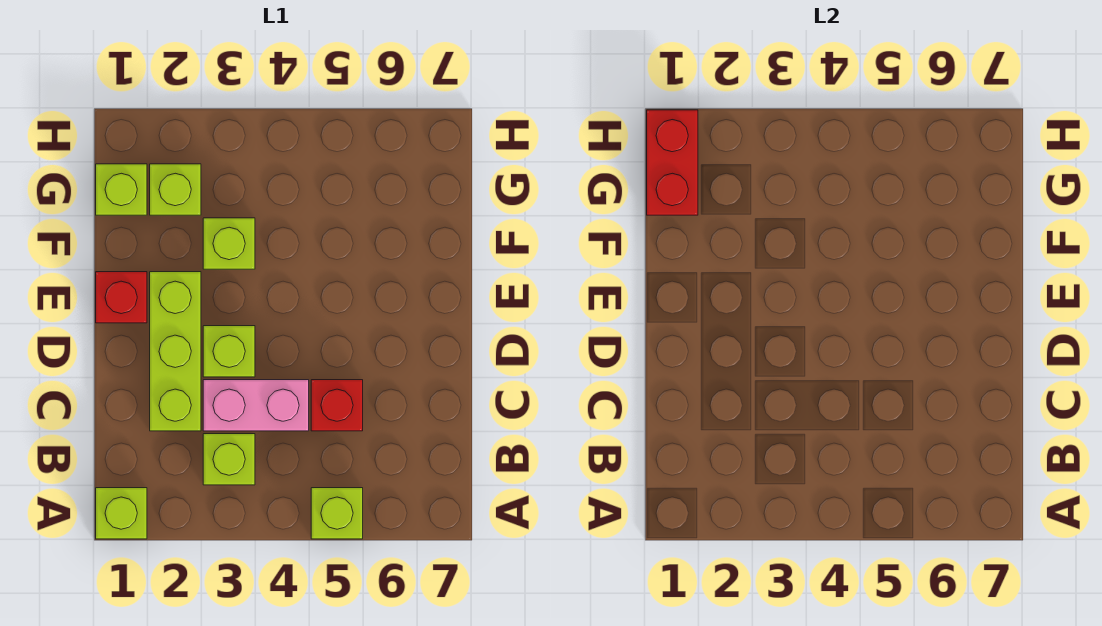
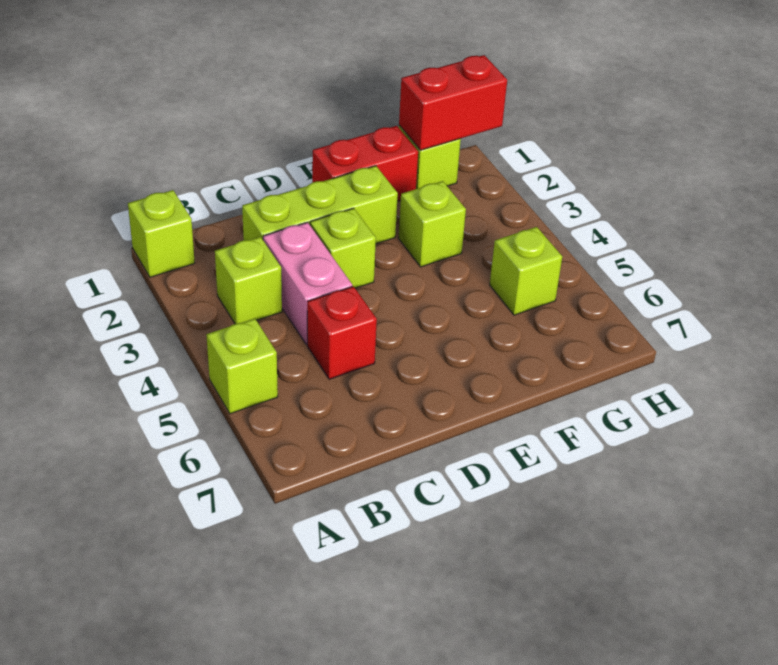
red brick E1 level 1 -> red brick E1:F1 level 1
lime brick G2 level 1 -> lime brick G5 level 1

